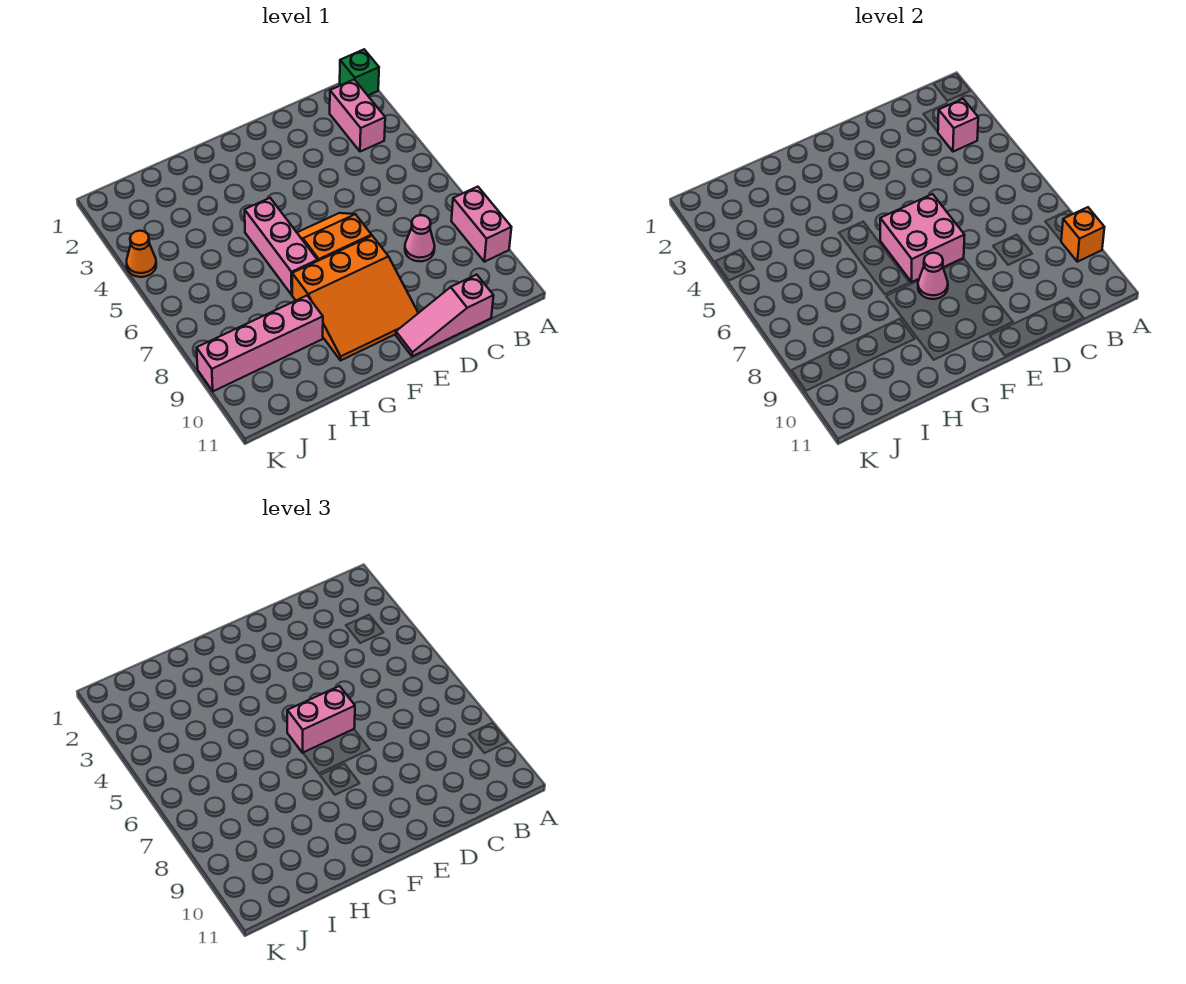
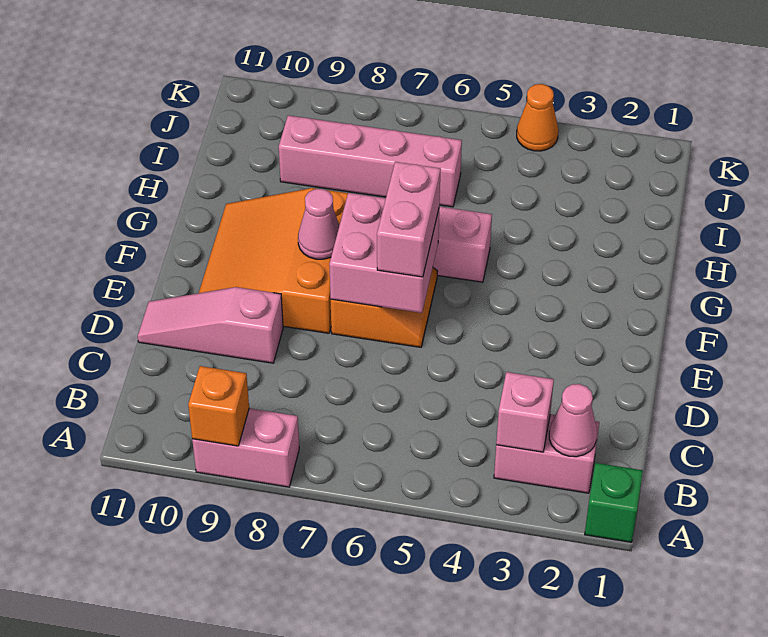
pink cone C8 level 1 -> pink cone B2 level 2
pink slope C11:E11 level 1 top C -> pink slope D9:D11 level 1 top 9
pink brick H9:K9 level 1 -> pink brick I6:I9 level 1

